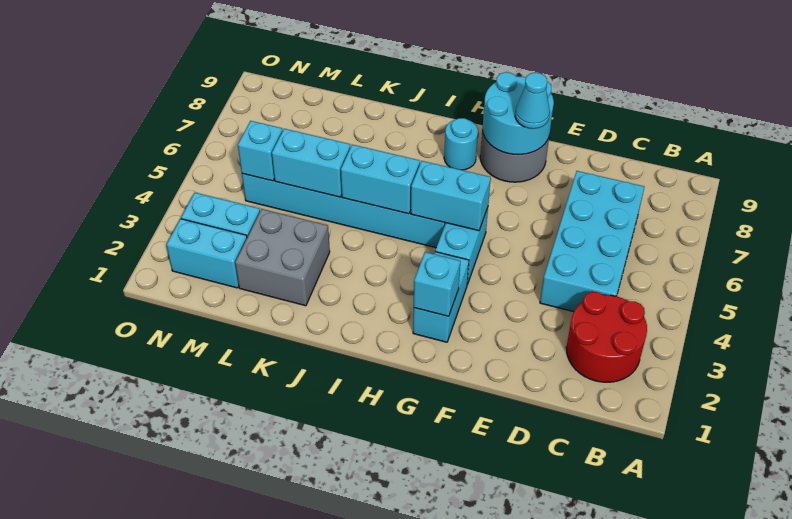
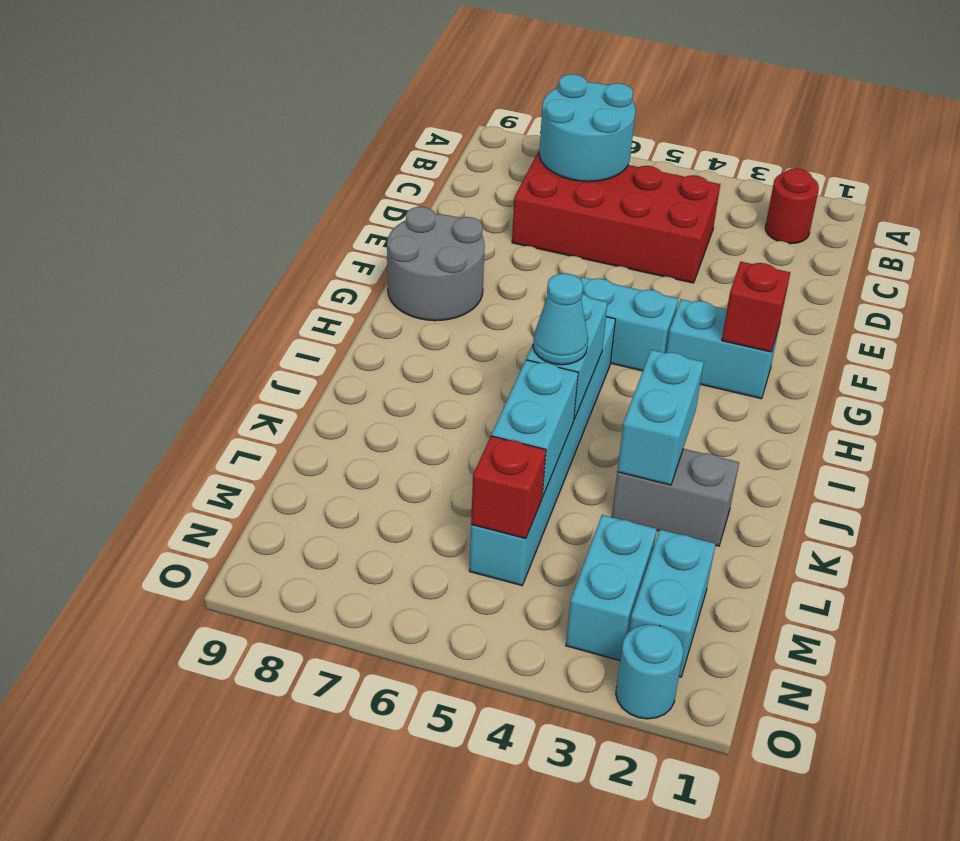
red round brick B2:C3 level 1 -> red round brick B2 level 1
cyan brick C4:D7 level 1 -> red brick C4:D7 level 1
cyan round brick F8:G9 level 2 -> cyan round brick B6:C7 level 2
cyan cone F8 level 3 -> cyan cone J5 level 3
cyan brick G2 level 2 -> red brick G2 level 2
cyan brick G5:H5 level 2 -> cyan brick J3:K3 level 2
cyan round brick H8 level 1 -> cyan round brick O2 level 1
grey brick K2:L3 level 1 -> grey brick K2:K3 level 1
cyan brick M5 level 2 -> red brick M5 level 2

